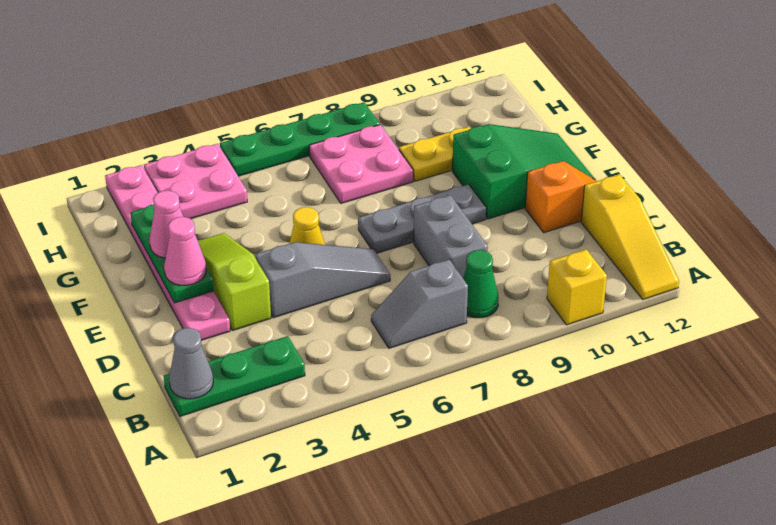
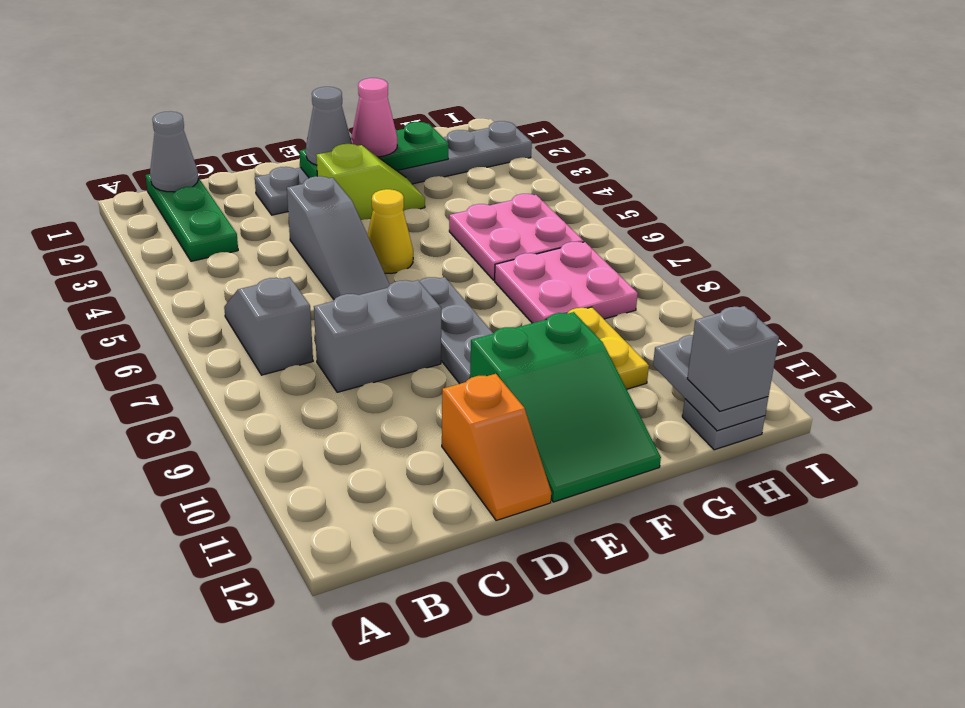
yellow brick A10 level 1 -> none
yellow slope A12:C12 level 1 top C -> none
green cone B8 level 1 -> none
pink plate D2:I2 level 1 -> grey plate D2:I2 level 1
lime slope D3:F3 level 1 top D -> lime slope E3:F3 level 1 top E
pink cone E2 level 3 -> grey cone E2 level 3
pink plate H3:I4 level 1 -> pink plate G5:H6 level 1
none -> grey plate H11:H12 level 2
none -> grey plate H12 level 1
none -> grey brick H12 level 3
green plate I5:I8 level 1 -> none

